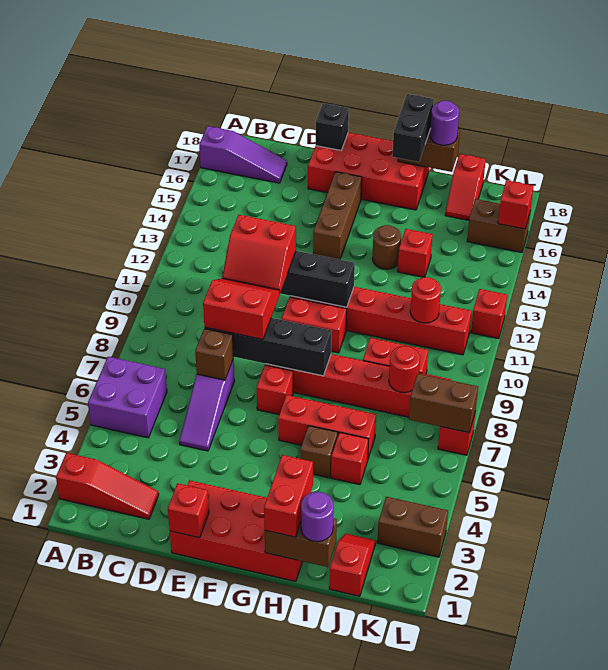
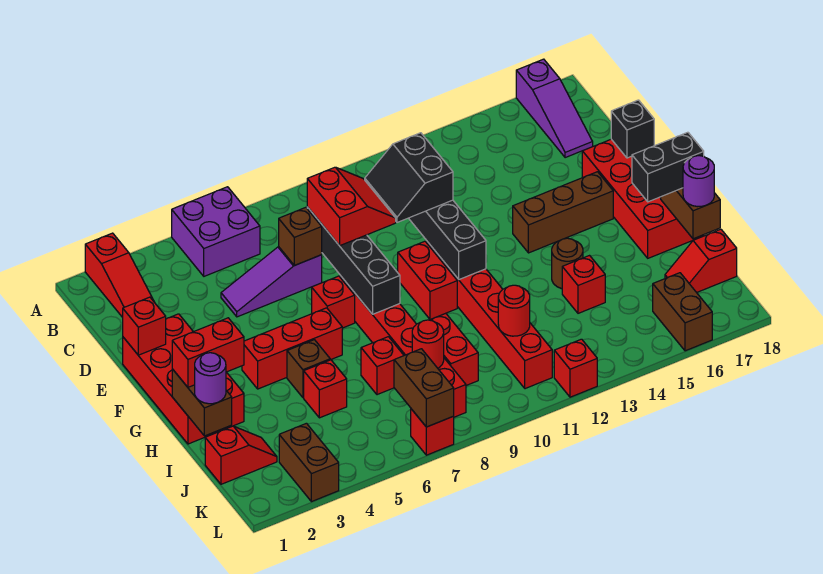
red slope D10:E11 level 3 top 11 -> black slope D10:E11 level 3 top 11
red brick G6:I6 level 1 -> red brick G4:G6 level 1
red brick L16 level 2 -> red brick I7 level 1

